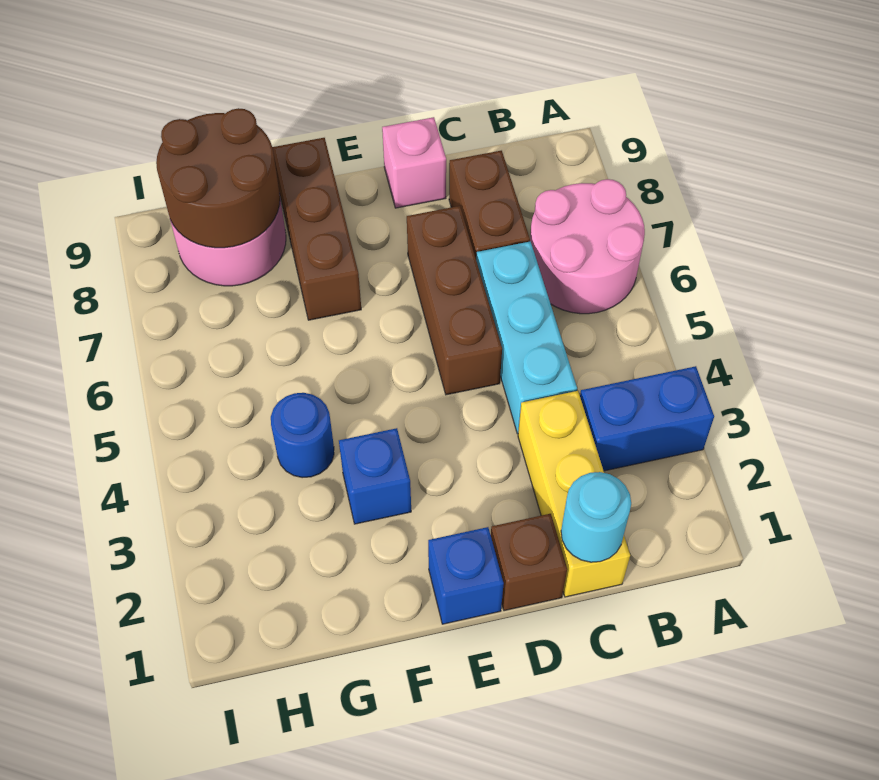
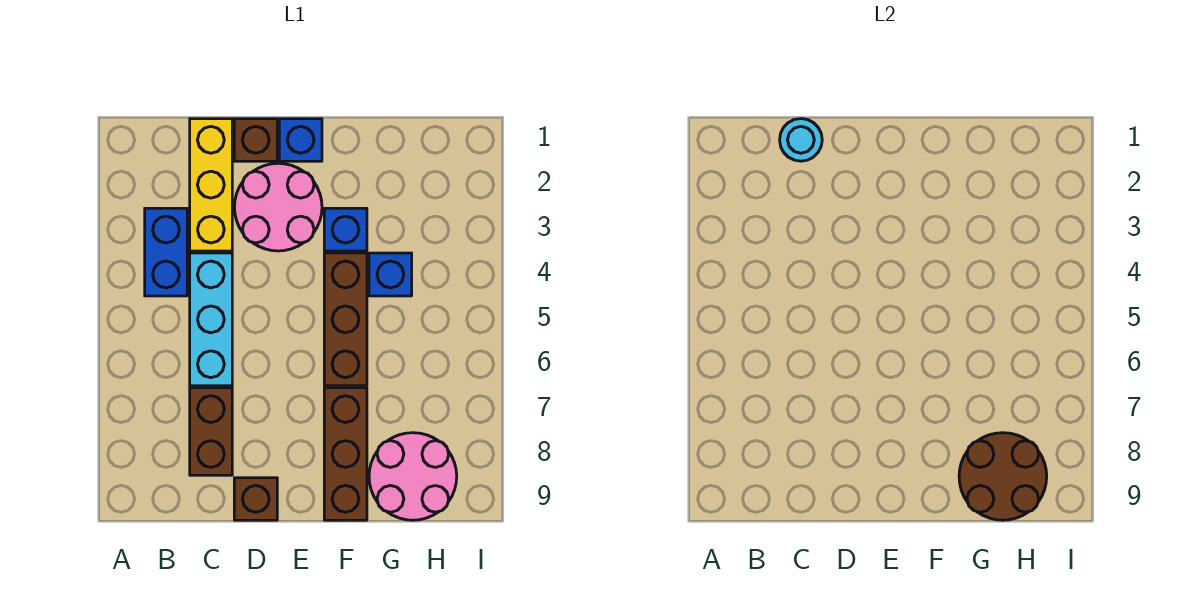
blue brick A3:B3 level 1 -> blue brick B3:B4 level 1
pink round brick A6:B7 level 1 -> pink round brick D2:E3 level 1
brown brick D5:D7 level 1 -> brown brick F4:F6 level 1
pink brick D9 level 1 -> brown brick D9 level 1
blue round brick G4 level 1 -> blue brick G4 level 1

